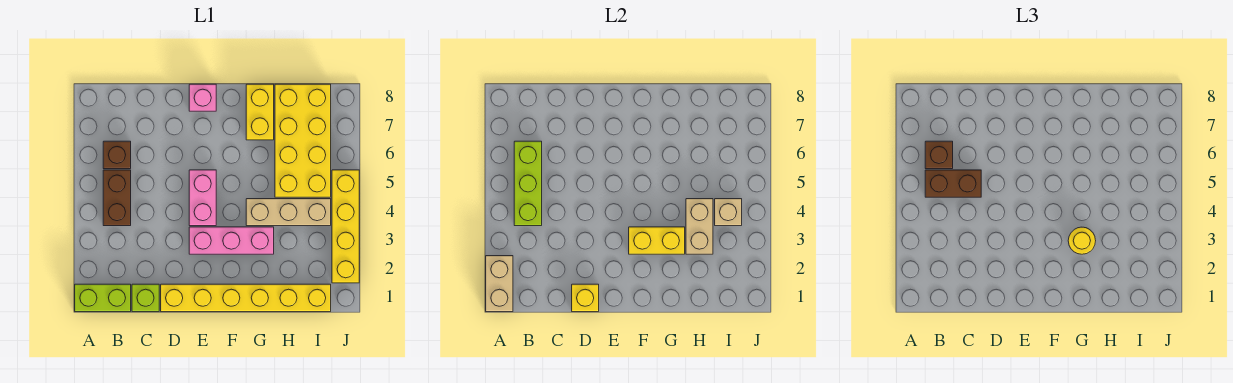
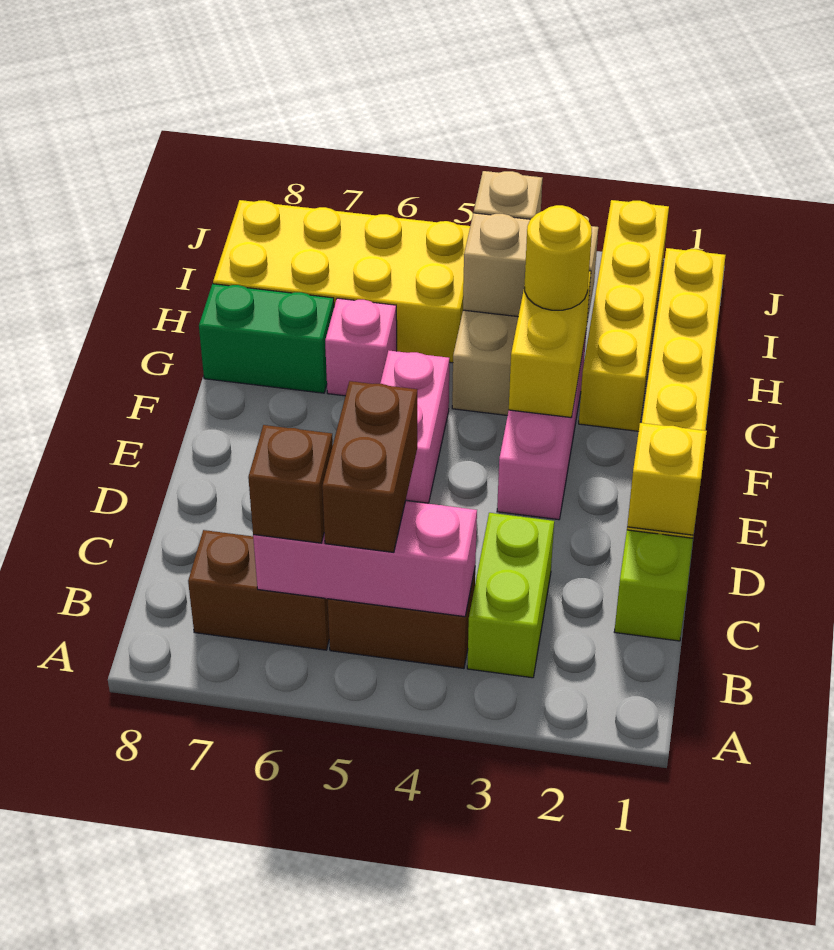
lime brick A1:B1 level 1 -> lime brick B3:C3 level 1
tan brick A1:A2 level 2 -> none
lime brick B4:B6 level 2 -> pink brick B4:B6 level 2
brown brick B6 level 1 -> brown brick B6:B7 level 1
pink brick E4:E5 level 1 -> pink brick E5:F5 level 1
pink brick E8 level 1 -> pink brick G6 level 1
yellow brick G7:G8 level 1 -> green brick G7:G8 level 1
yellow brick J2:J5 level 1 -> yellow brick G2:J2 level 1

